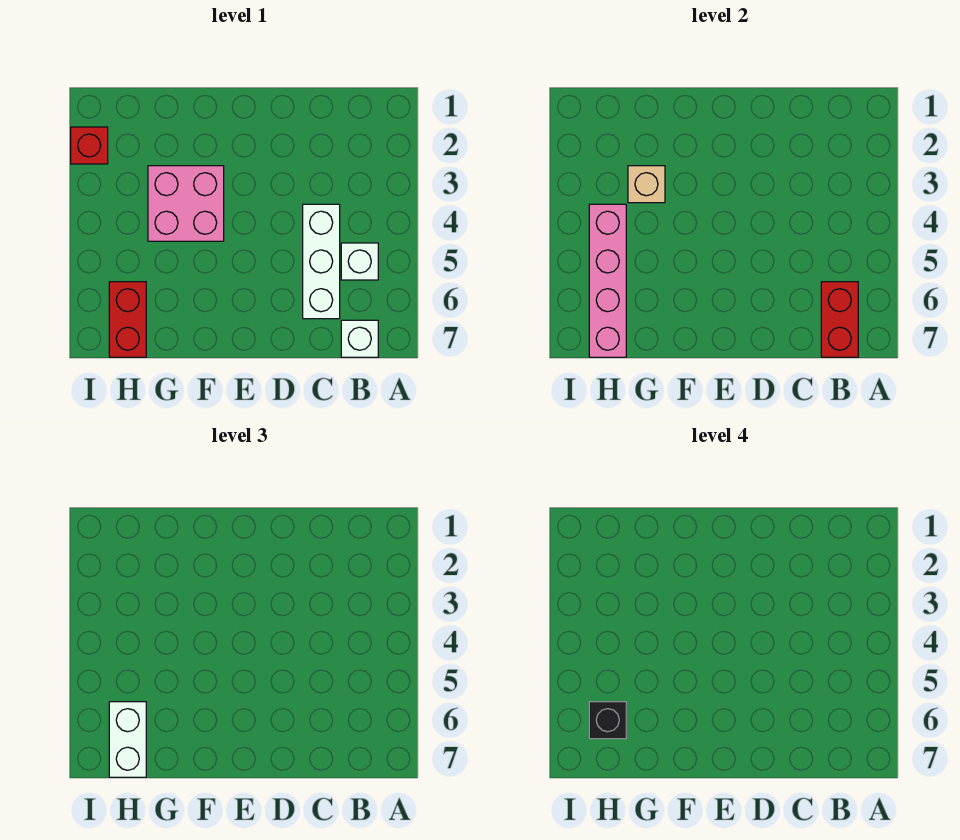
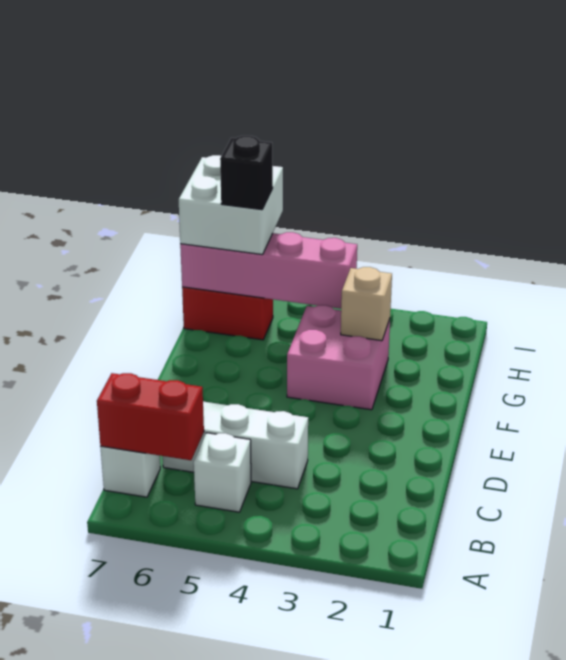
white brick H6:H7 level 3 -> white brick H6:I7 level 3
red brick I2 level 1 -> none

